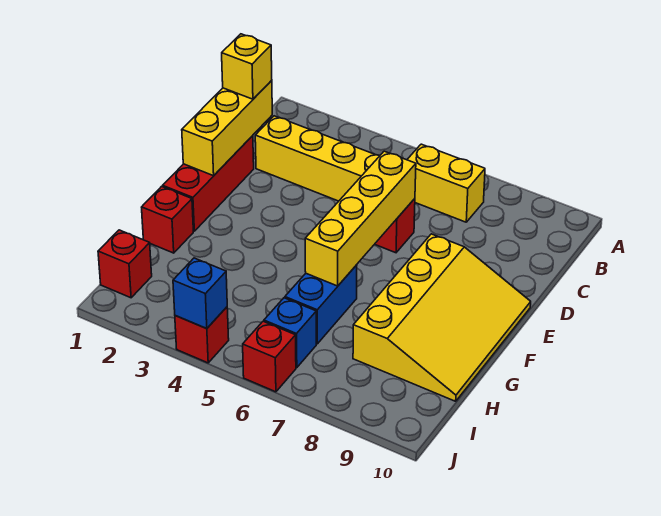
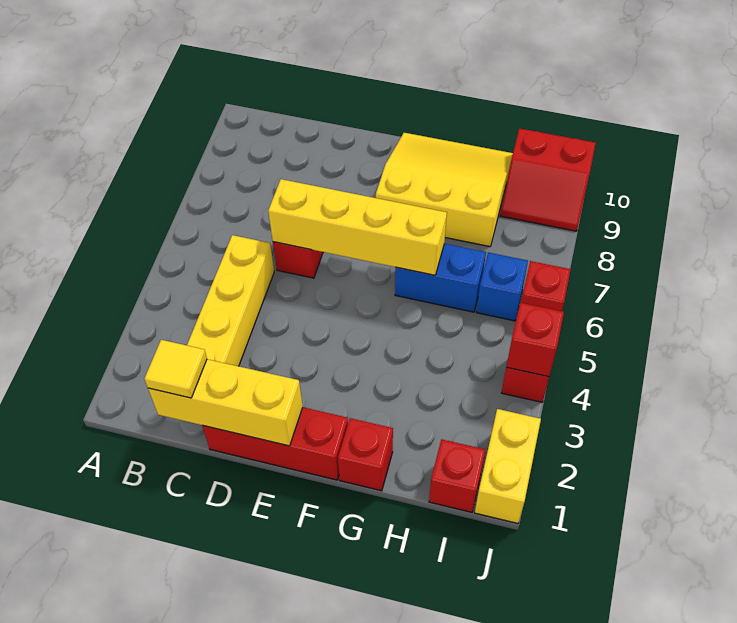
yellow brick B6:B7 level 1 -> yellow brick J1:J2 level 1
yellow brick C1 level 3 -> yellow tile C1 level 3
yellow slope E8:H10 level 1 top 8 -> yellow slope F8:H10 level 1 top 8
none -> red slope I9:J10 level 1 top 10
blue brick J4 level 2 -> red brick J4 level 2

